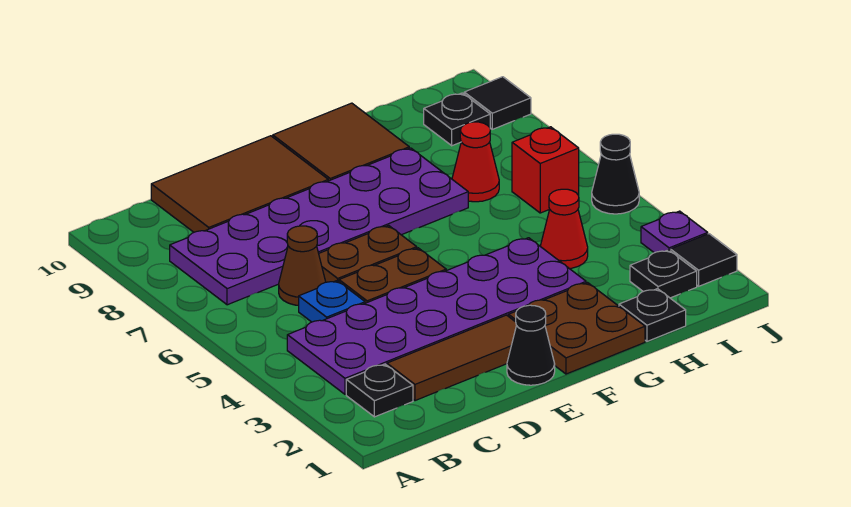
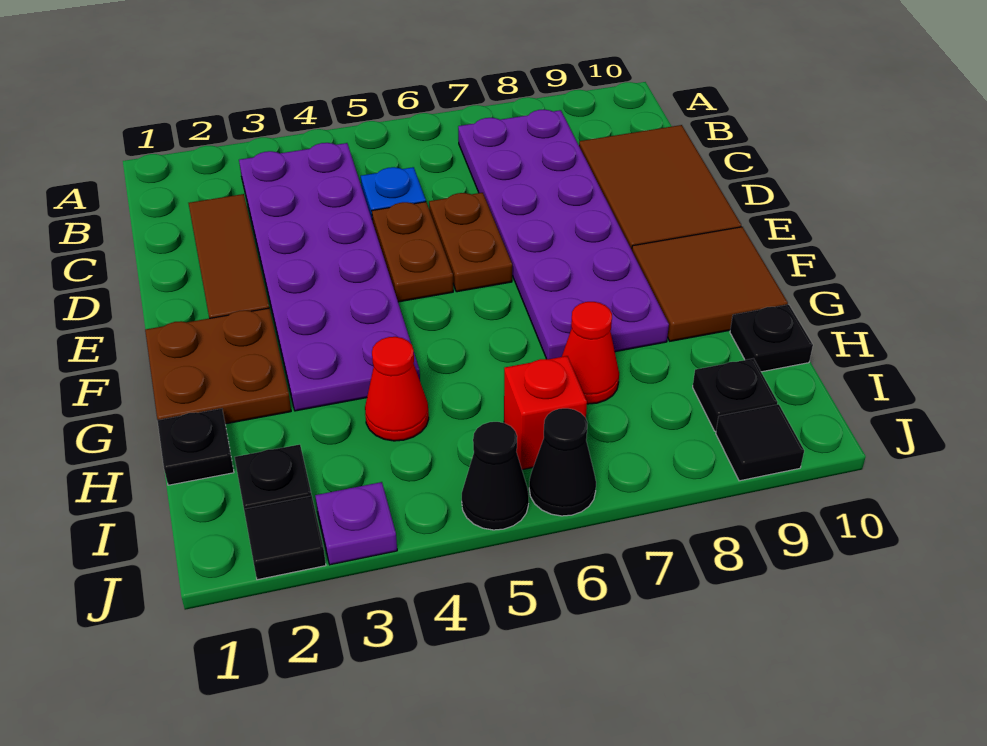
black plate B2 level 1 -> black plate H10 level 1
brown cone C6 level 1 -> none
black cone E1 level 1 -> black cone J6 level 1

